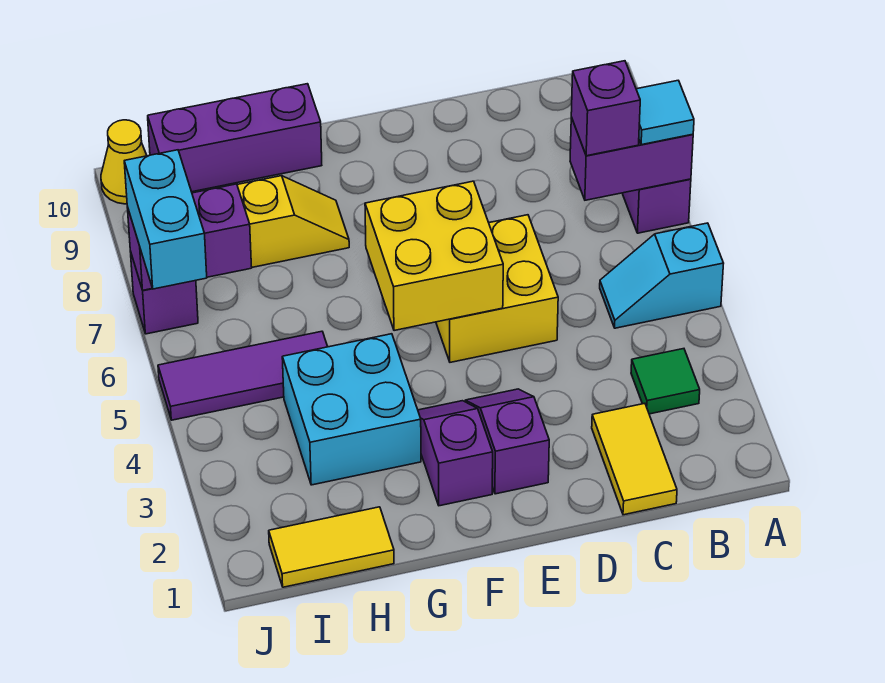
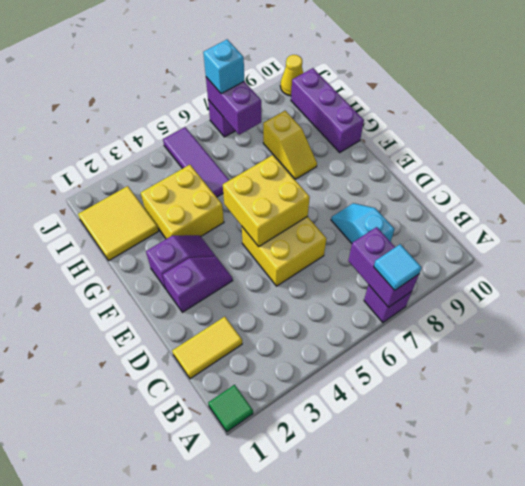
cyan slope A5:B5 level 1 top A -> cyan slope C8:D8 level 1 top C
green tile B3 level 1 -> green tile A1 level 1
purple brick B7 level 3 -> none
cyan brick G3:H4 level 1 -> yellow brick G3:H4 level 1
yellow tile H1:I1 level 1 -> yellow tile H1:I2 level 1
cyan brick J6:J7 level 3 -> cyan brick J7 level 3

